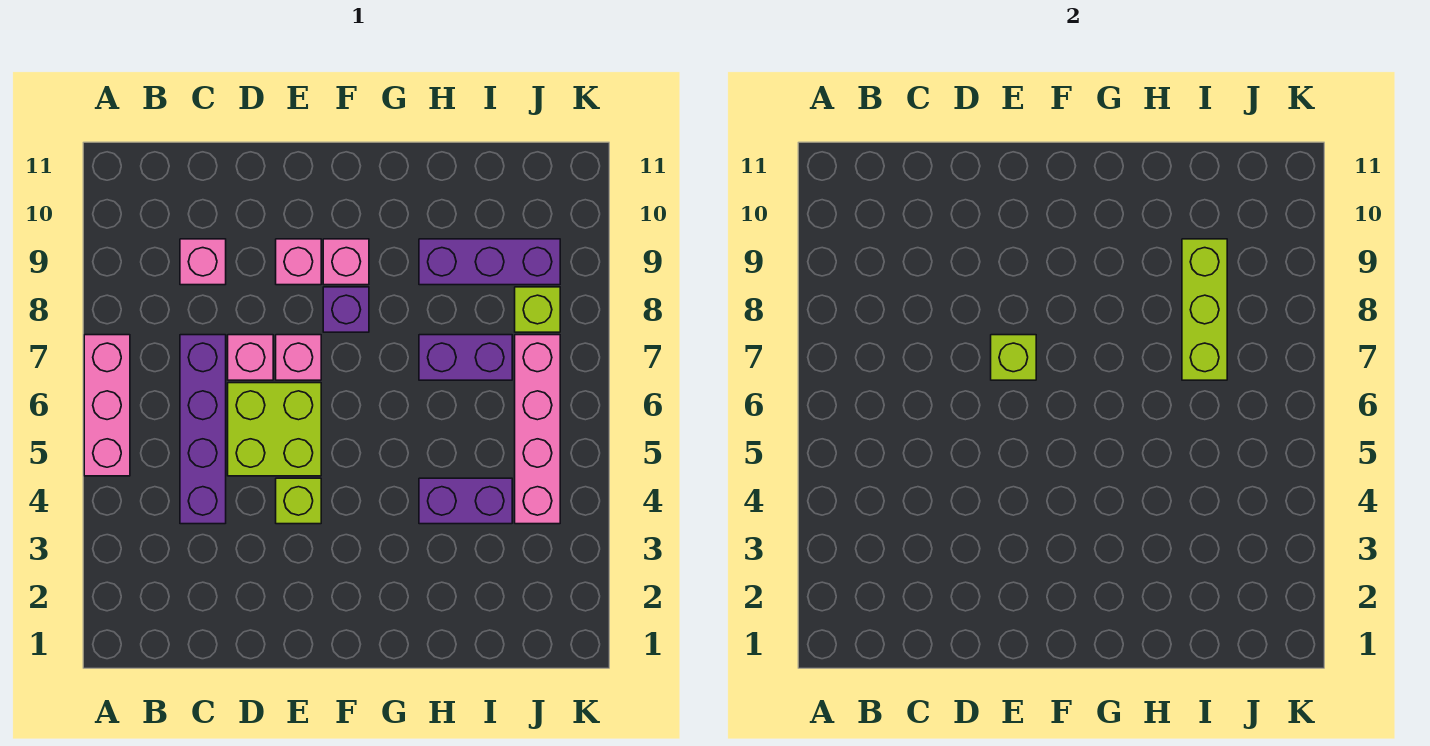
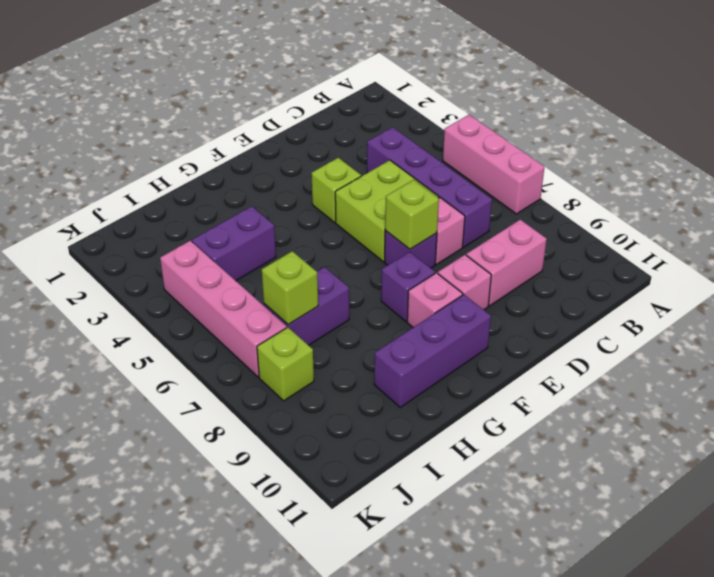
pink brick C9 level 1 -> pink brick C9:D9 level 1
pink brick E7 level 1 -> purple brick E7 level 1
purple brick H9:J9 level 1 -> purple brick F10:H10 level 1
lime brick I7:I9 level 2 -> lime brick I7 level 2

